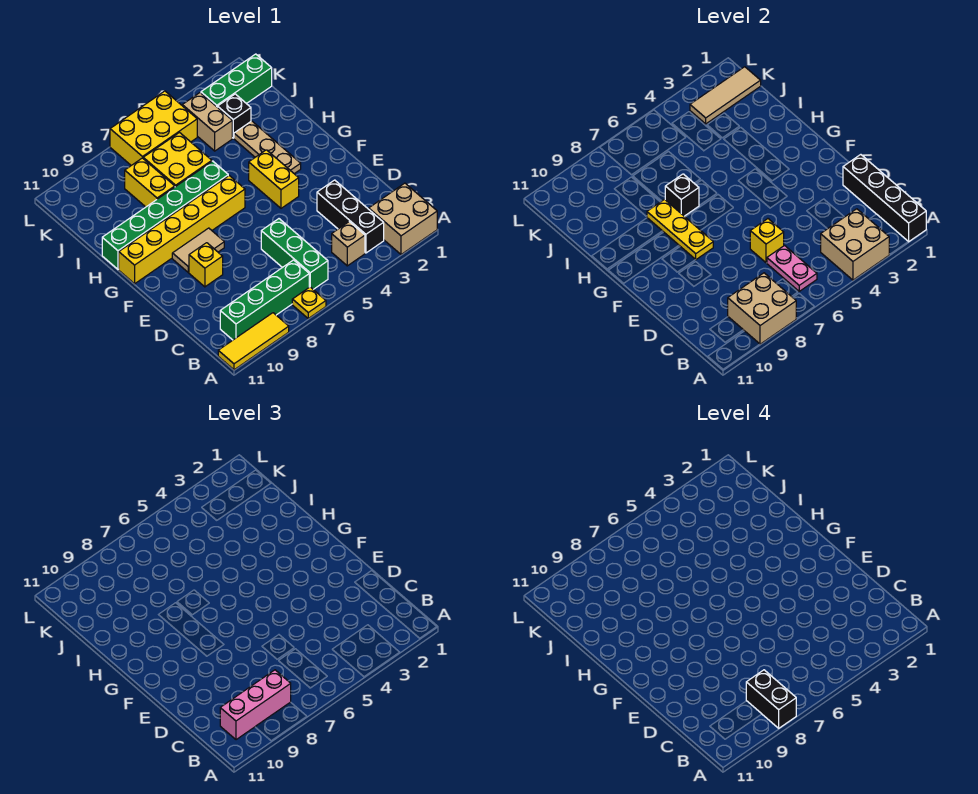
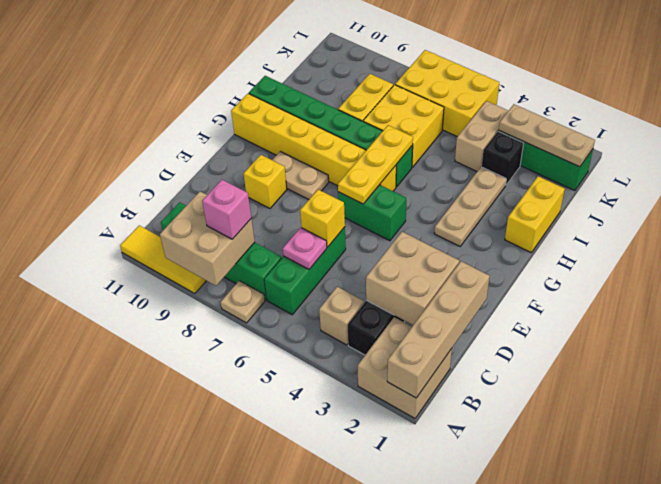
black brick A1:D1 level 2 -> tan brick A1:D1 level 2
tan brick A3:B4 level 2 -> tan brick C2:D3 level 2
yellow plate A7 level 1 -> tan plate A7 level 1
black brick A8:B8 level 4 -> none
pink plate B6:C6 level 2 -> pink plate C6 level 2
pink brick B8:B10 level 3 -> pink brick B8 level 3
yellow brick F4:G4 level 1 -> yellow brick H1:I1 level 1
none -> green brick F5:F6 level 1
tan tile F8:F9 level 1 -> tan plate F8:F9 level 1
yellow plate F8:H8 level 2 -> yellow plate F6:H6 level 2
black brick H7 level 2 -> none
tan tile K1:K3 level 2 -> tan plate K1:K3 level 2

